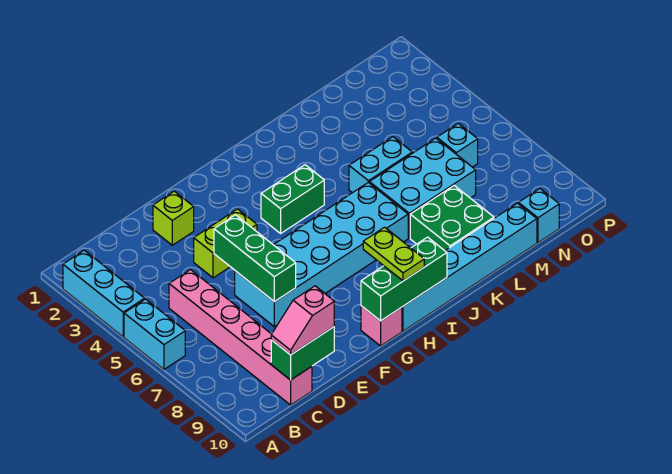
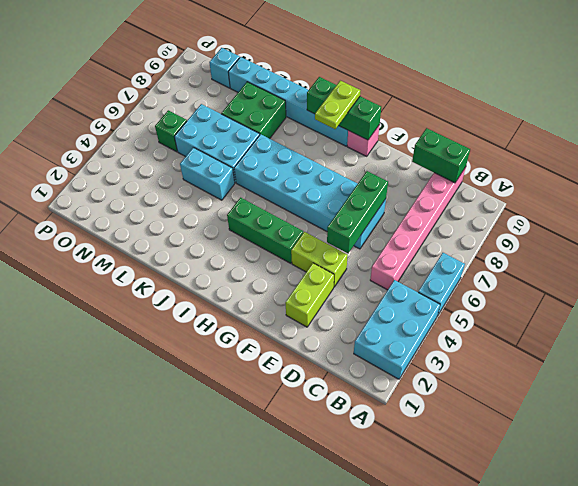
cyan brick A2:A4 level 1 -> cyan brick A2:B4 level 1
pink slope C10:D10 level 3 top D -> none
lime brick E2 level 1 -> lime brick E2:E3 level 1
green brick H4:I4 level 1 -> green brick G4:I4 level 1
cyan brick N6 level 1 -> green brick N6 level 1

